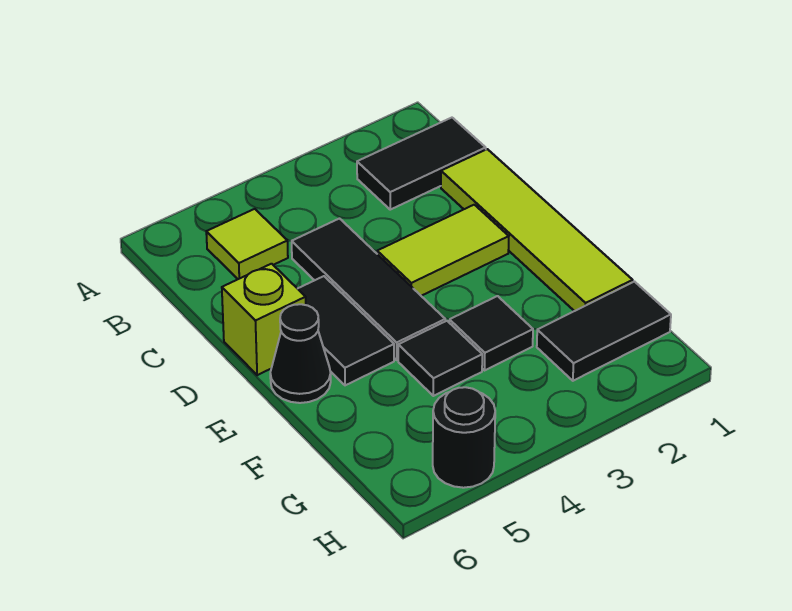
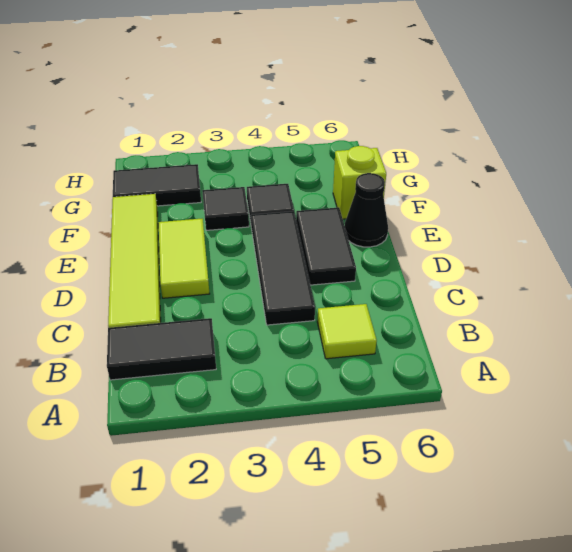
lime tile D2:D3 level 1 -> lime tile D2:E2 level 1
lime brick D6 level 1 -> lime brick F6 level 1
black round brick H5 level 1 -> none

